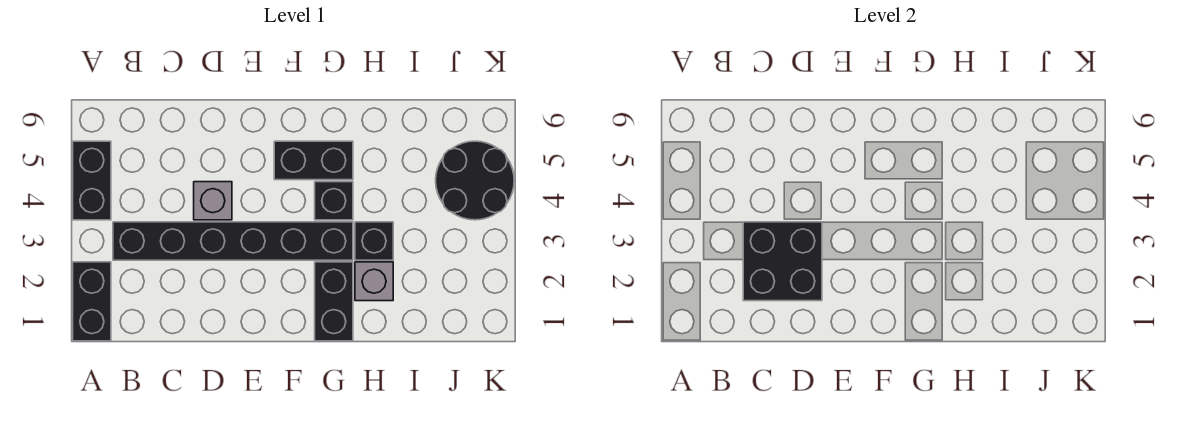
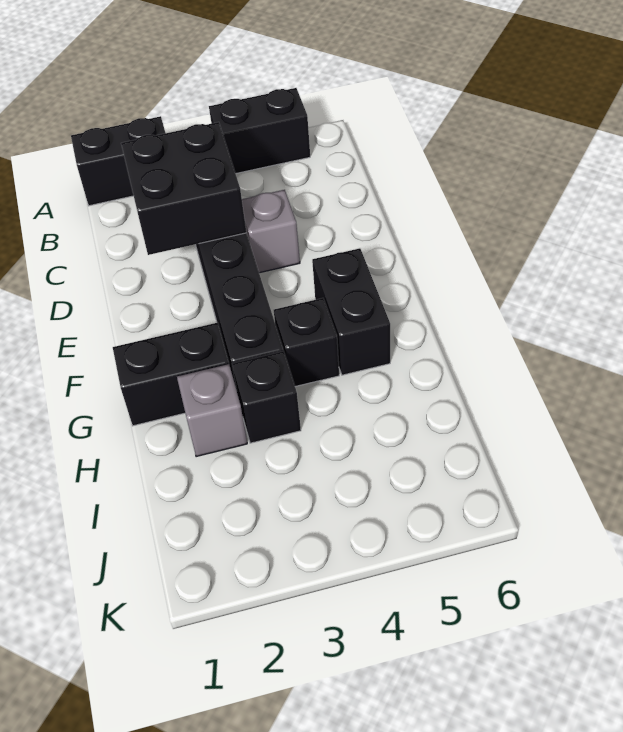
black round brick J4:K5 level 1 -> none

